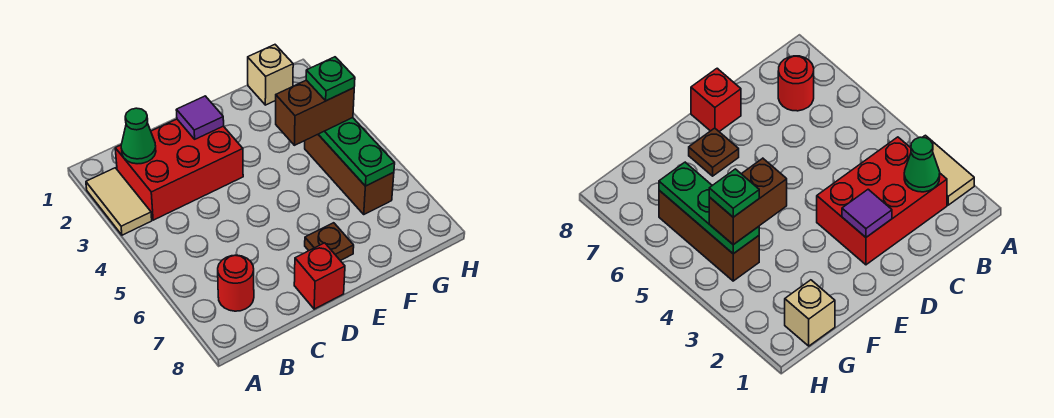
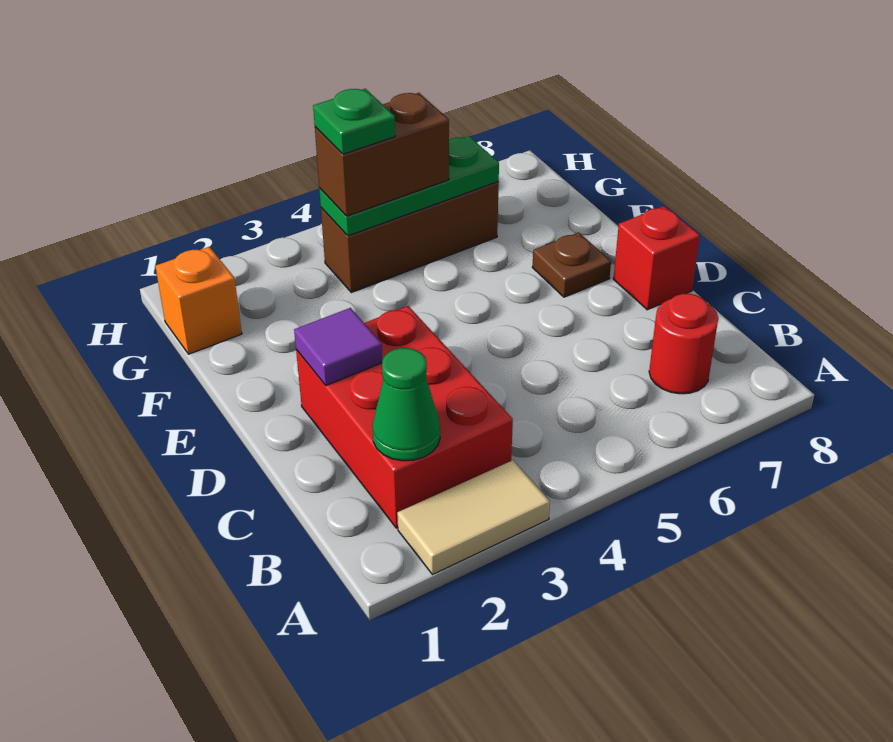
brown brick F4:G4 level 3 -> brown brick G4:G5 level 3
tan brick G1 level 1 -> orange brick G1 level 1

